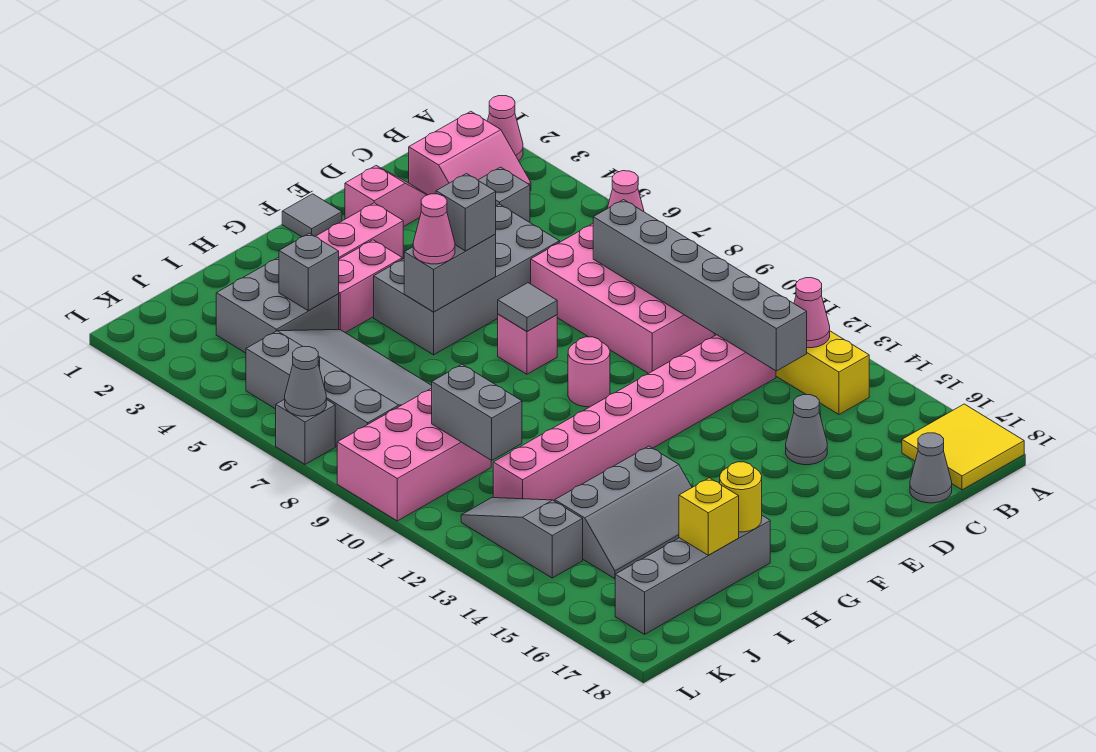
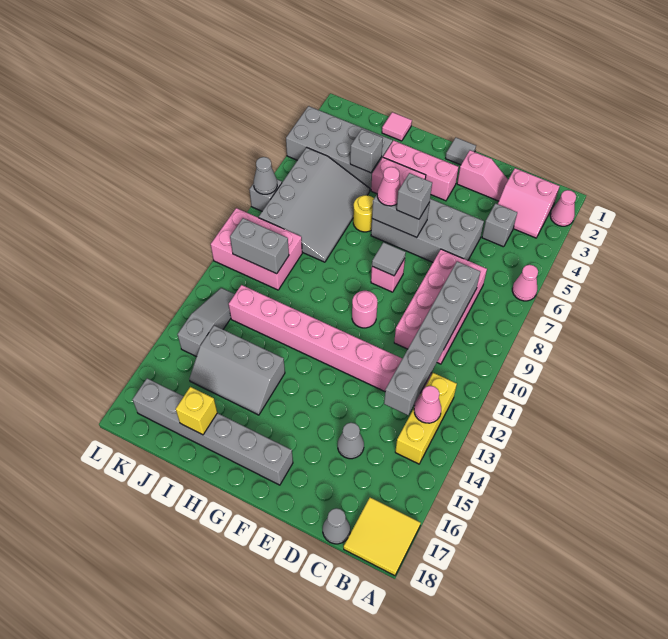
grey brick H17:K17 level 1 -> grey brick F17:K17 level 1
yellow round brick H17 level 2 -> yellow round brick H6 level 1
none -> pink tile I1 level 1
grey brick I3:J4 level 1 -> grey brick I3:L4 level 1
grey brick J10:J11 level 2 -> grey brick J10:K10 level 2

